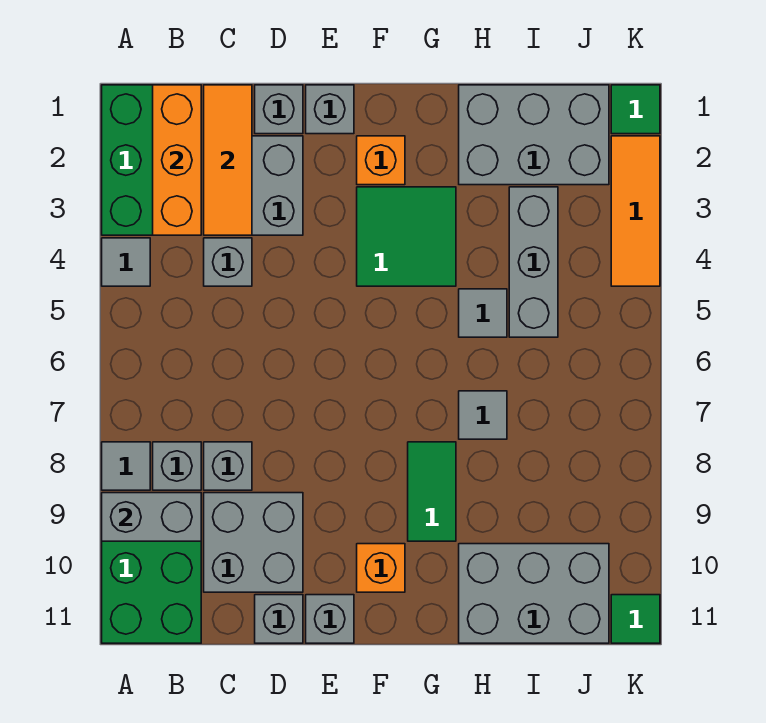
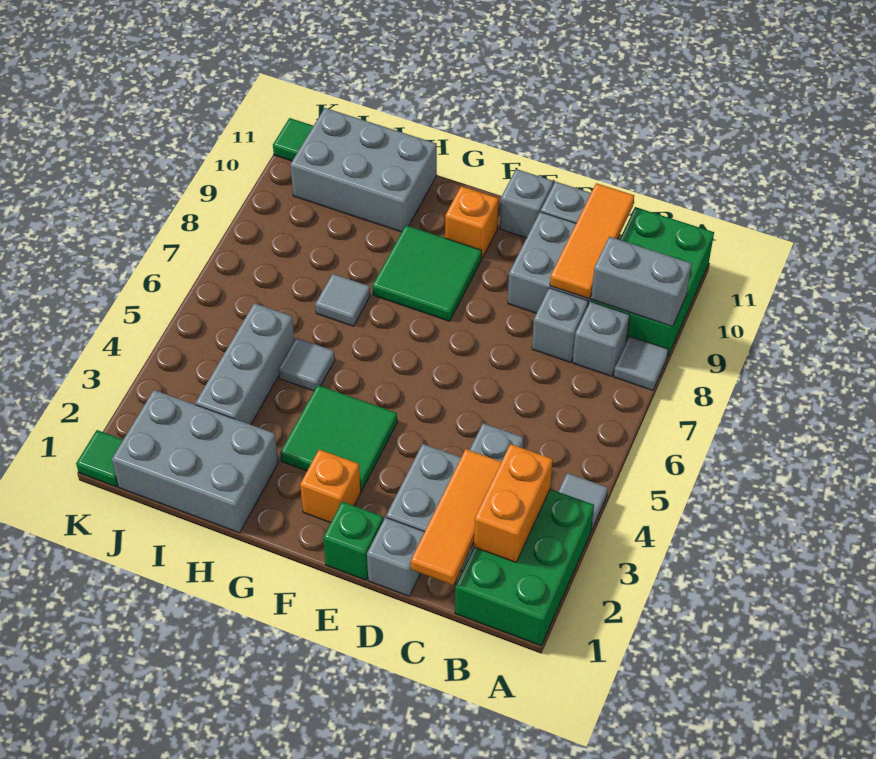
orange brick B1:B3 level 2 -> orange brick B2:B3 level 2
grey brick E1 level 1 -> green brick E1 level 1
green tile G8:G9 level 1 -> green tile F8:G9 level 1
orange tile K2:K4 level 1 -> orange tile C9:C11 level 2

